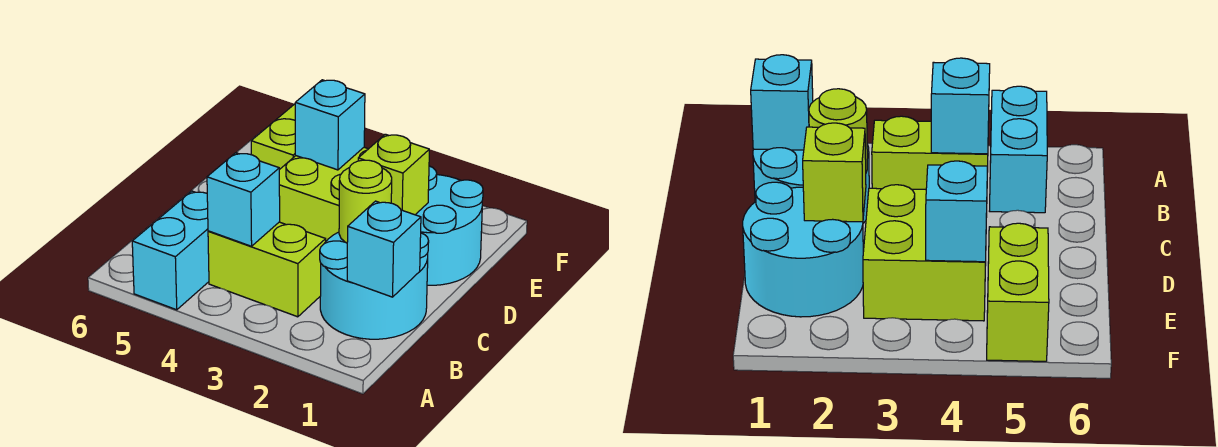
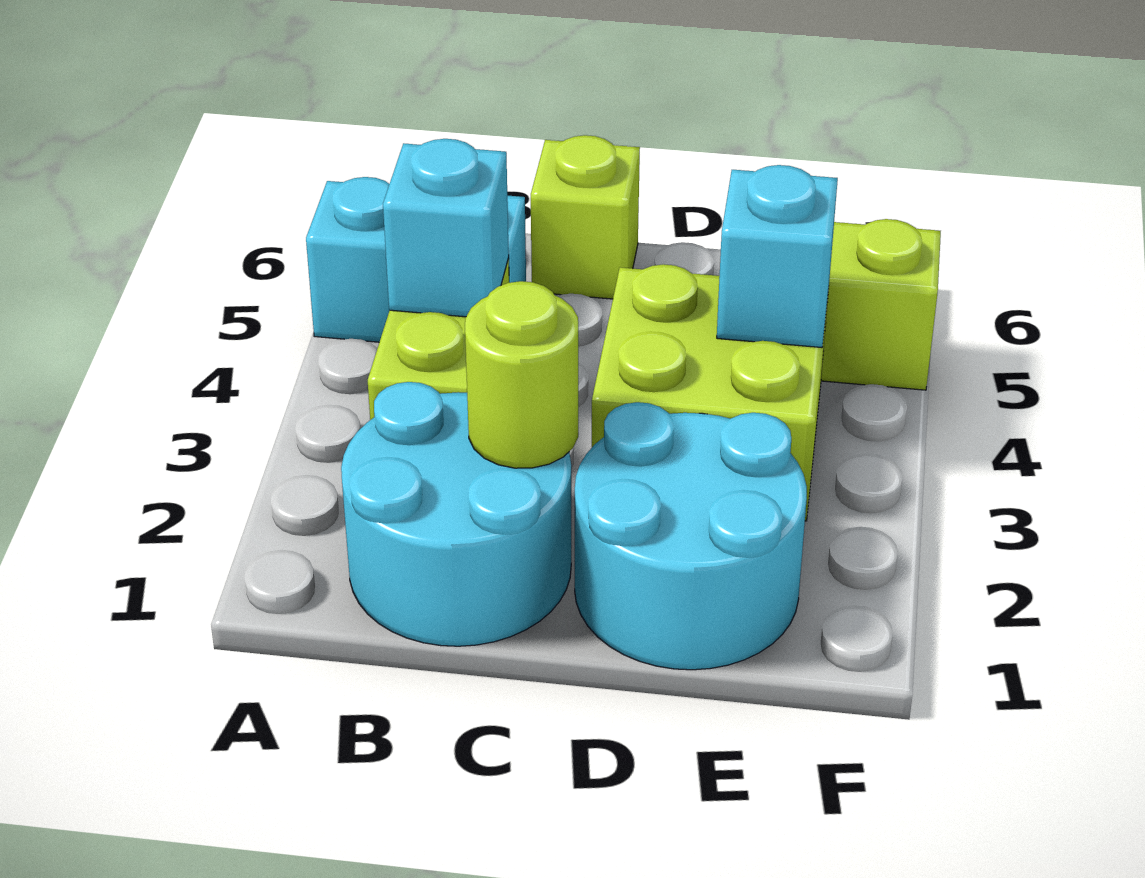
cyan brick B1 level 2 -> none
lime brick D2 level 2 -> lime brick C6 level 1

